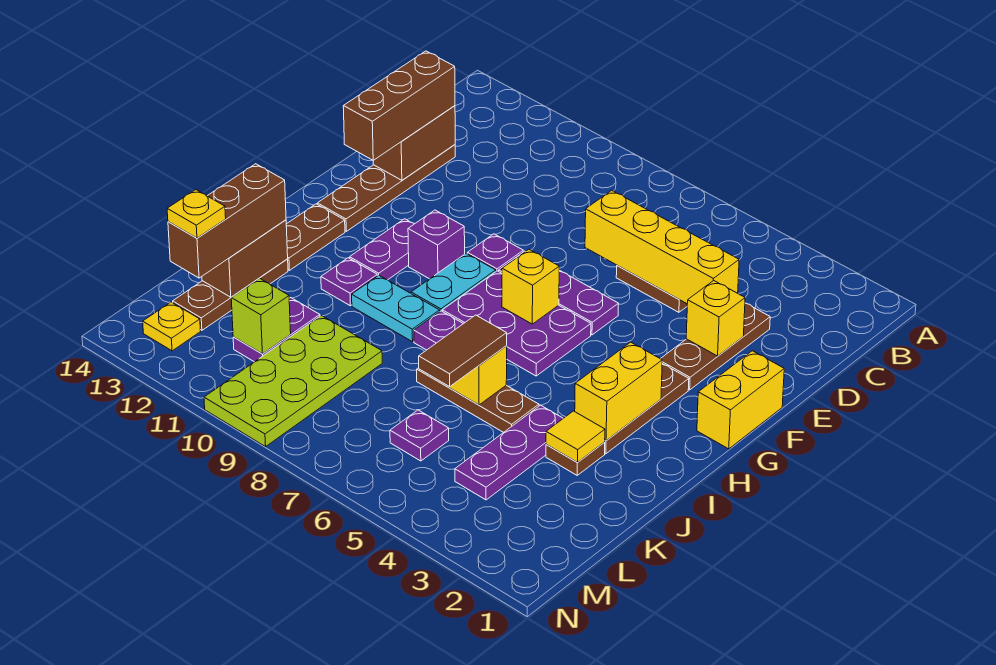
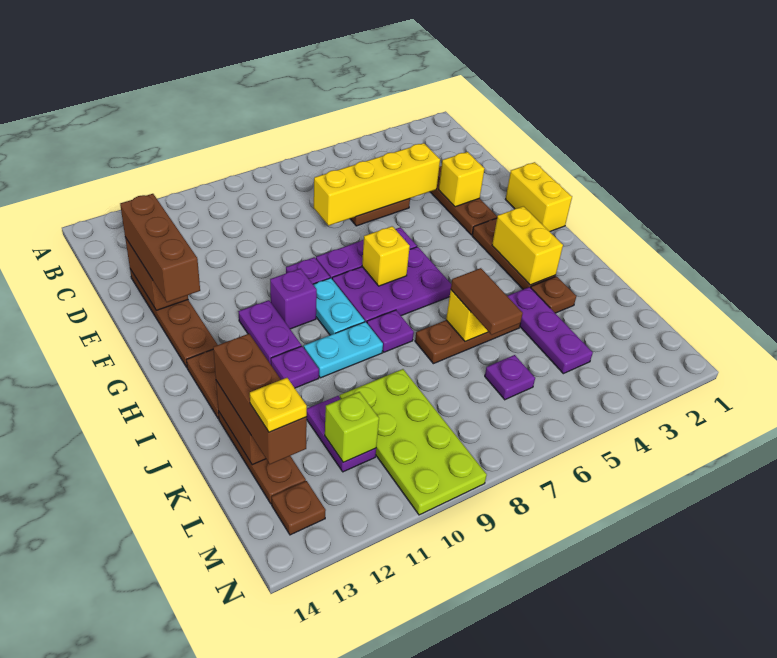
yellow tile J3 level 2 -> none
yellow plate M13 level 1 -> brown plate M13 level 1

